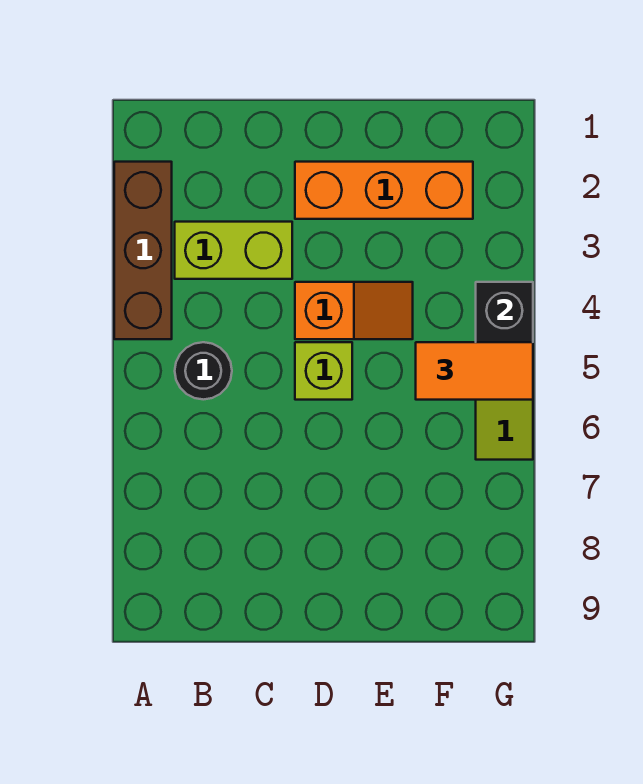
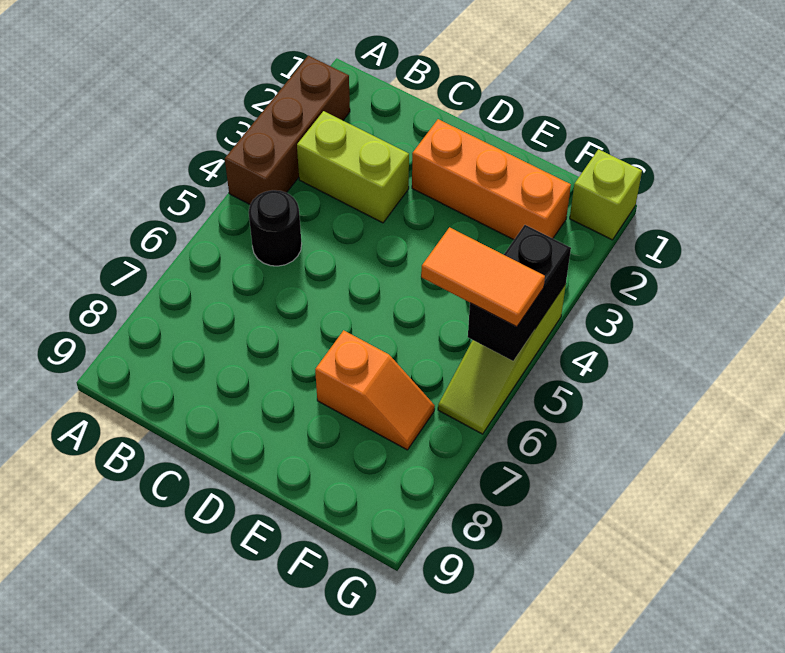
orange slope D4:E4 level 1 top D -> orange slope E7:F7 level 1 top E
lime brick D5 level 1 -> lime brick G1 level 1

